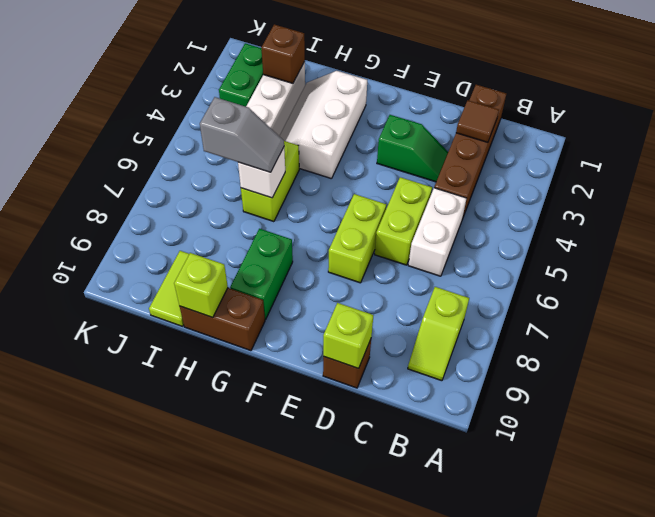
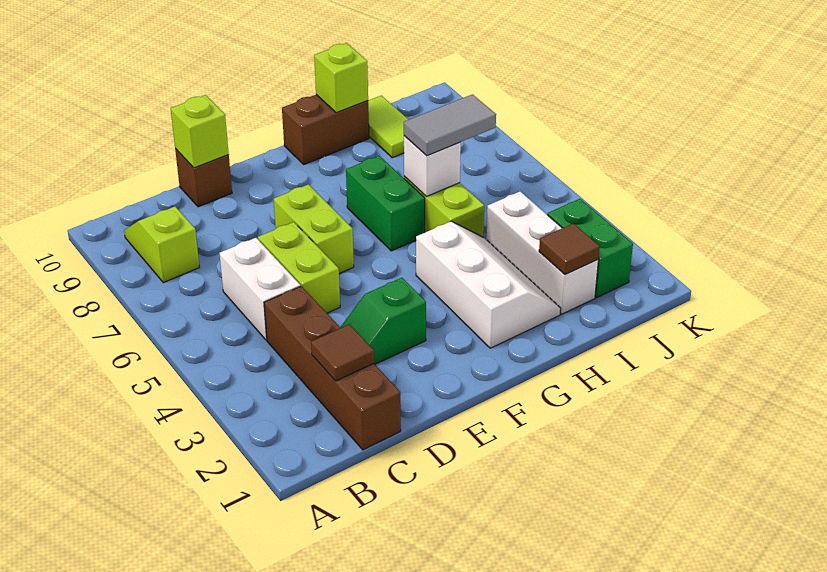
green brick G8:G9 level 1 -> green brick G6:G7 level 1
grey slope H6:I6 level 3 top I -> grey tile H6:I6 level 3
brown brick I2 level 2 -> brown tile I2 level 2

